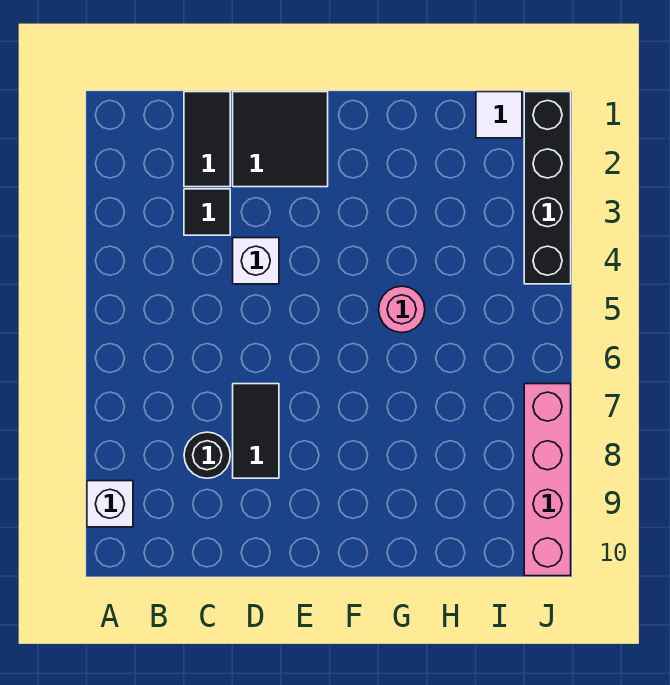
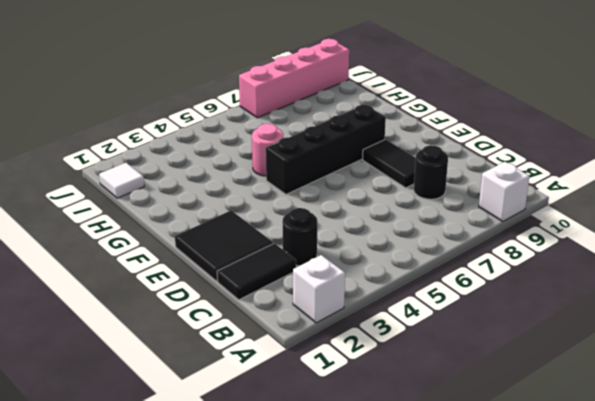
black tile C3 level 1 -> black round brick C3 level 1
white brick D4 level 1 -> white brick A2 level 1
black tile D7:D8 level 1 -> black tile D8:E8 level 1
black brick J1:J4 level 1 -> black brick F5:F8 level 1

